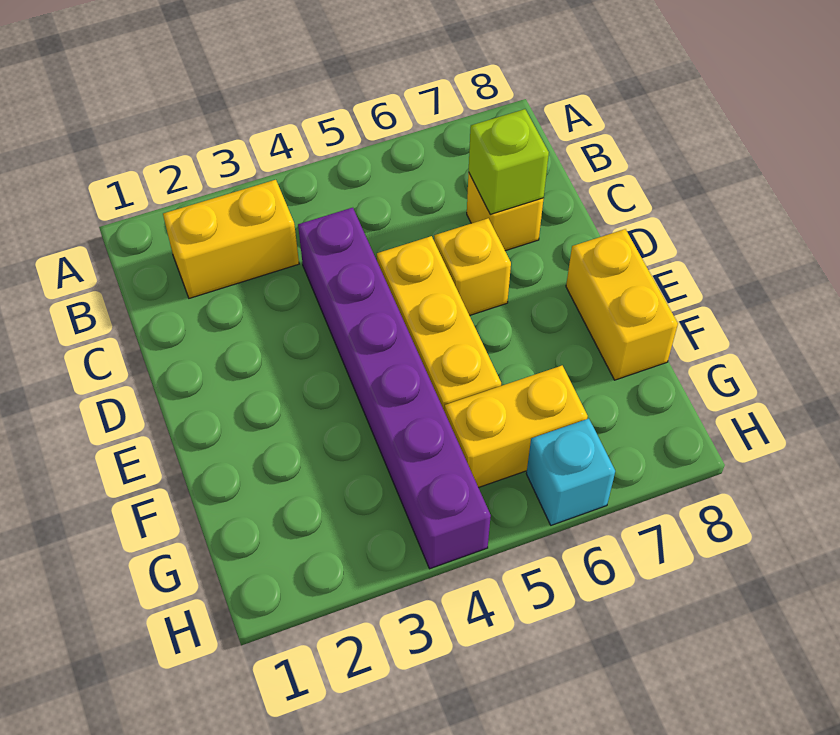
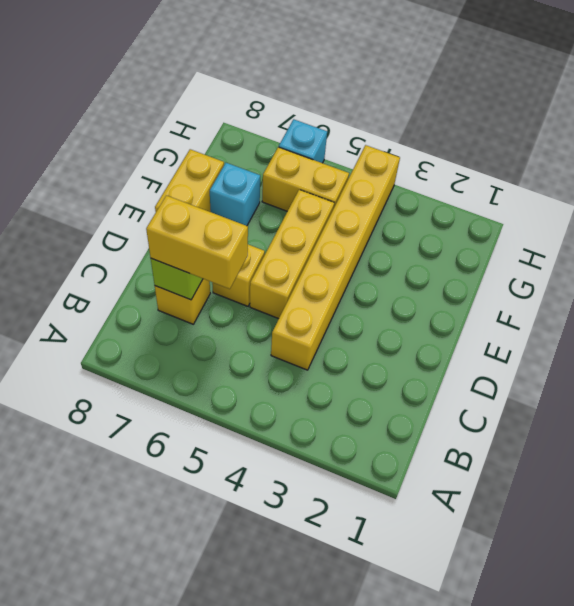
yellow brick B2:B3 level 1 -> yellow brick C6:C7 level 3
purple brick C4:H4 level 1 -> yellow brick C4:H4 level 1
none -> cyan brick F7 level 1

